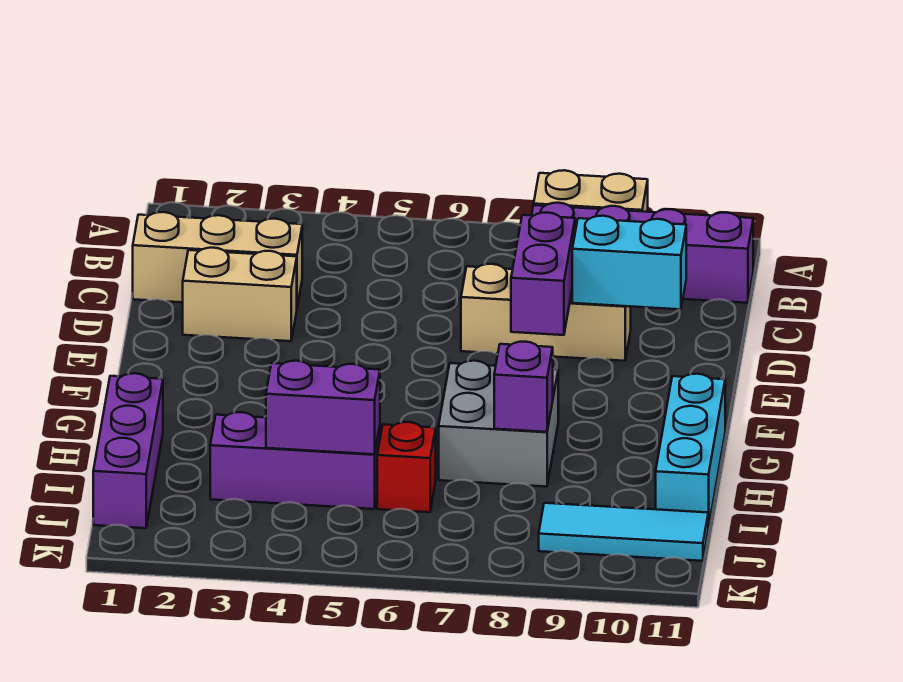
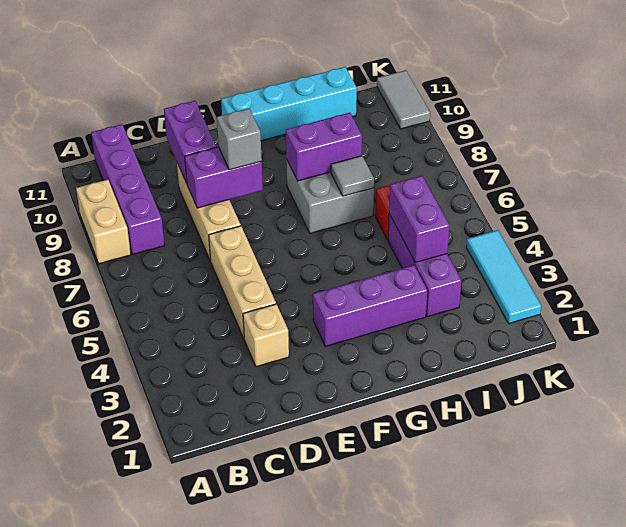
tan brick C1:C3 level 1 -> tan brick D4:D6 level 1
tan brick D2:D3 level 1 -> tan brick D3 level 1
cyan brick D9:D10 level 2 -> purple brick D9:D10 level 2
none -> grey brick E8 level 3
cyan brick G11:I11 level 1 -> cyan brick F11:I11 level 1
purple brick H1:J1 level 1 -> purple brick F3:H3 level 1
none -> grey tile H7 level 2
purple brick H8 level 2 -> purple brick G8:H8 level 2
cyan tile J9:J11 level 1 -> cyan tile K2:K4 level 1
none -> grey tile K10:K11 level 1

